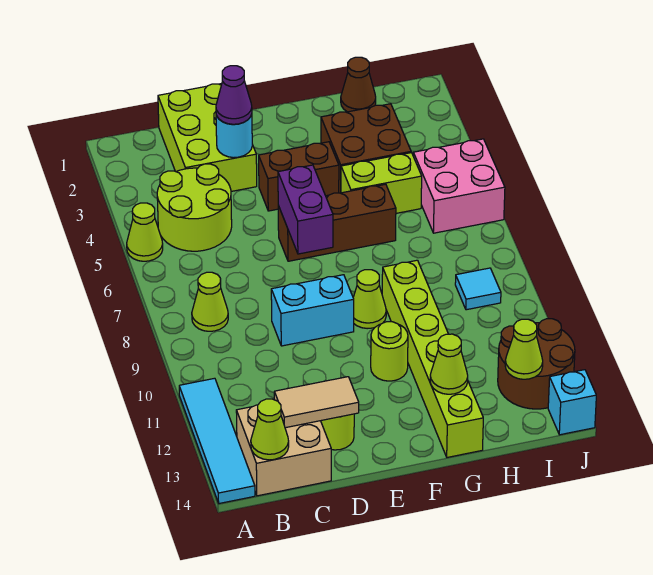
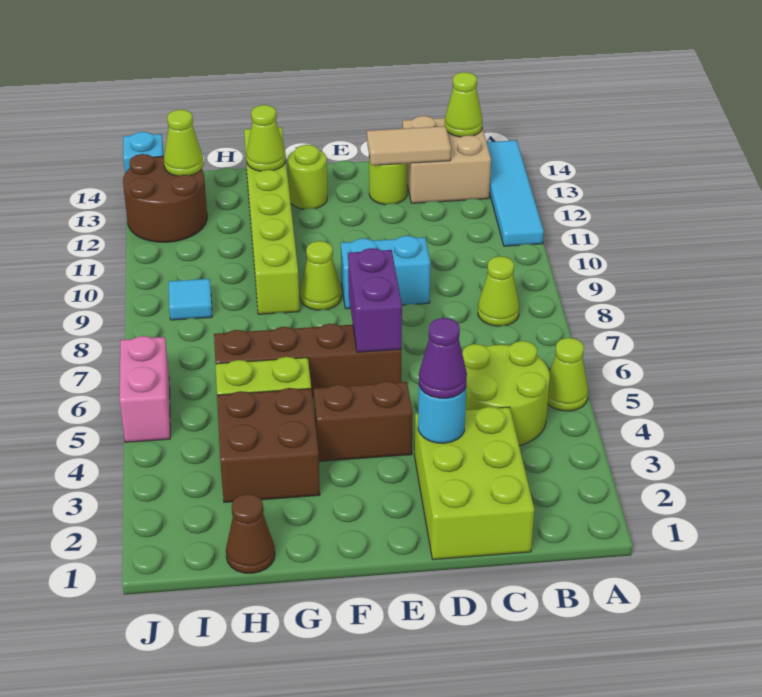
brown brick E6:G6 level 1 -> brown brick E6:H6 level 1
lime round brick F11 level 1 -> lime round brick F13 level 1
pink brick I5:J6 level 1 -> pink brick J5:J6 level 1

